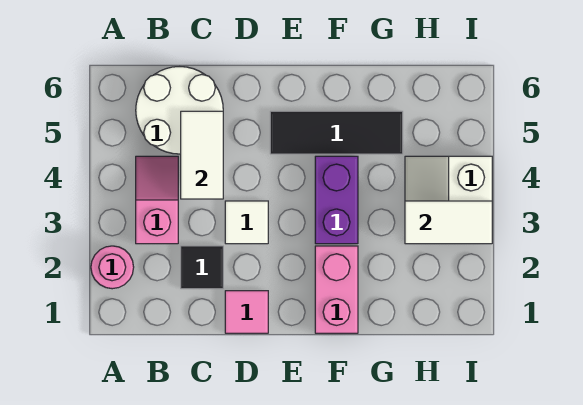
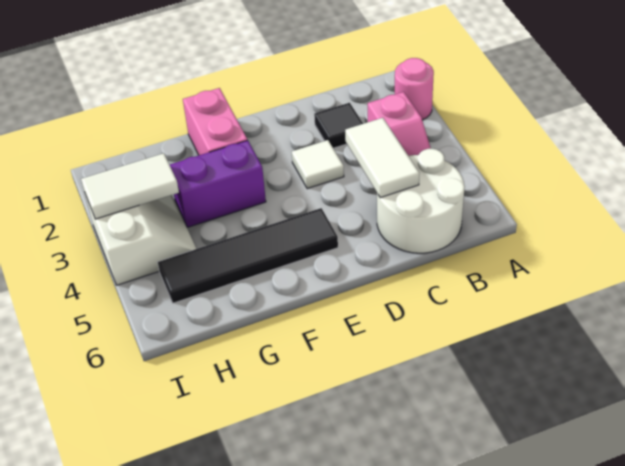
pink tile D1 level 1 -> none
black tile E5:G5 level 1 -> black tile E5:H5 level 1
purple brick F3:F4 level 1 -> purple brick F3:G3 level 1

